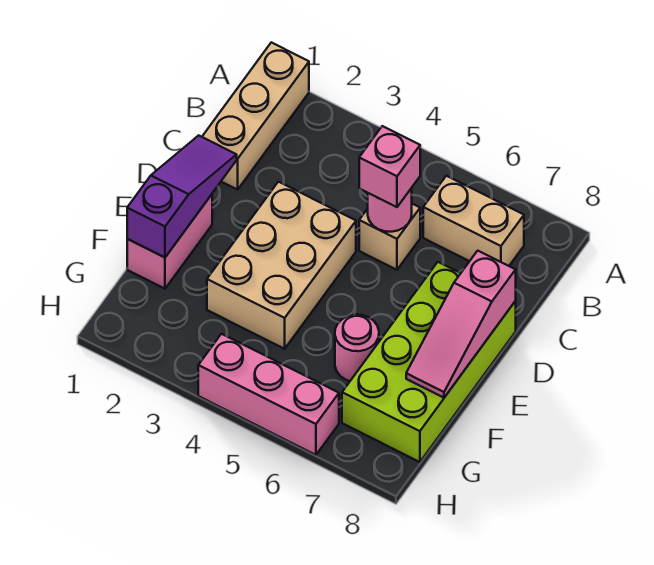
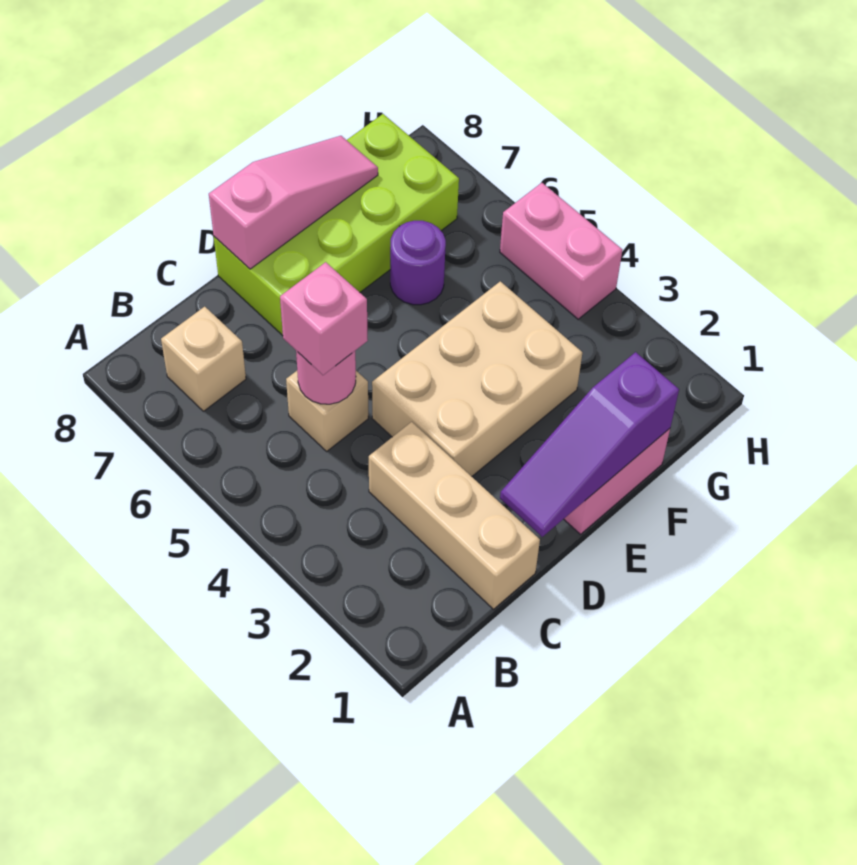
tan brick A1:C1 level 1 -> tan brick C1:C3 level 1
tan brick B6:B7 level 1 -> tan brick B7 level 1
pink round brick F6 level 1 -> purple round brick F6 level 1
pink brick H4:H6 level 1 -> pink brick H4:H5 level 1

